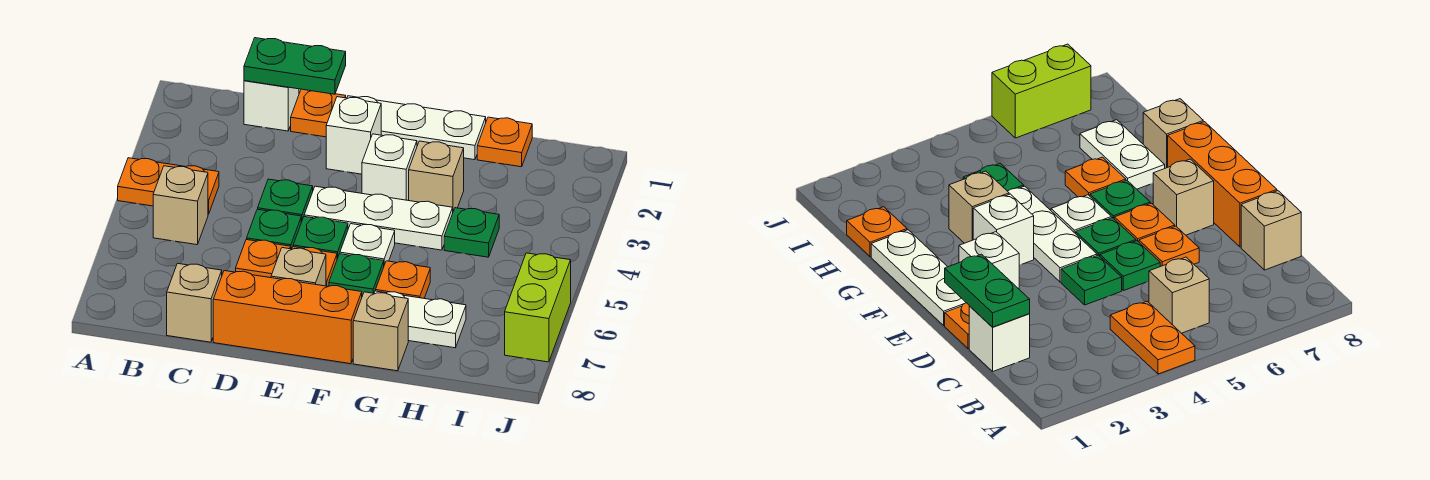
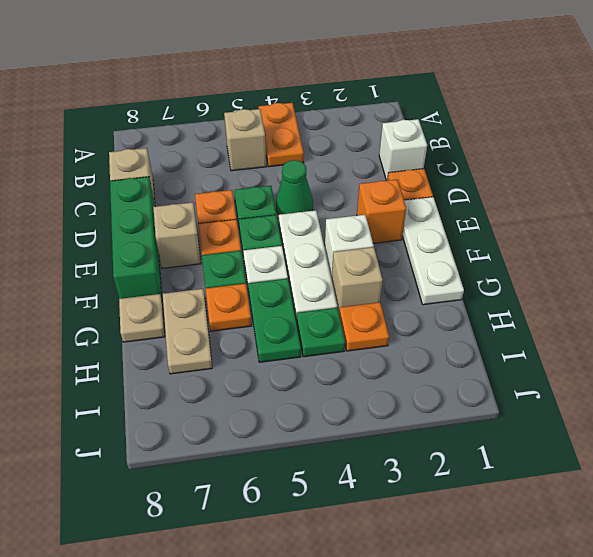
green plate C1:D1 level 2 -> green plate G5:H5 level 1
green plate D4 level 1 -> green cone D4 level 1
orange brick D8:F8 level 1 -> green brick D8:F8 level 1
white brick E2 level 1 -> orange brick E2 level 1
white plate G7:H7 level 1 -> tan plate G7:H7 level 1
tan brick G8 level 1 -> tan plate G8 level 1
orange plate H1 level 1 -> orange plate H3 level 1
lime brick J6:J7 level 1 -> none

